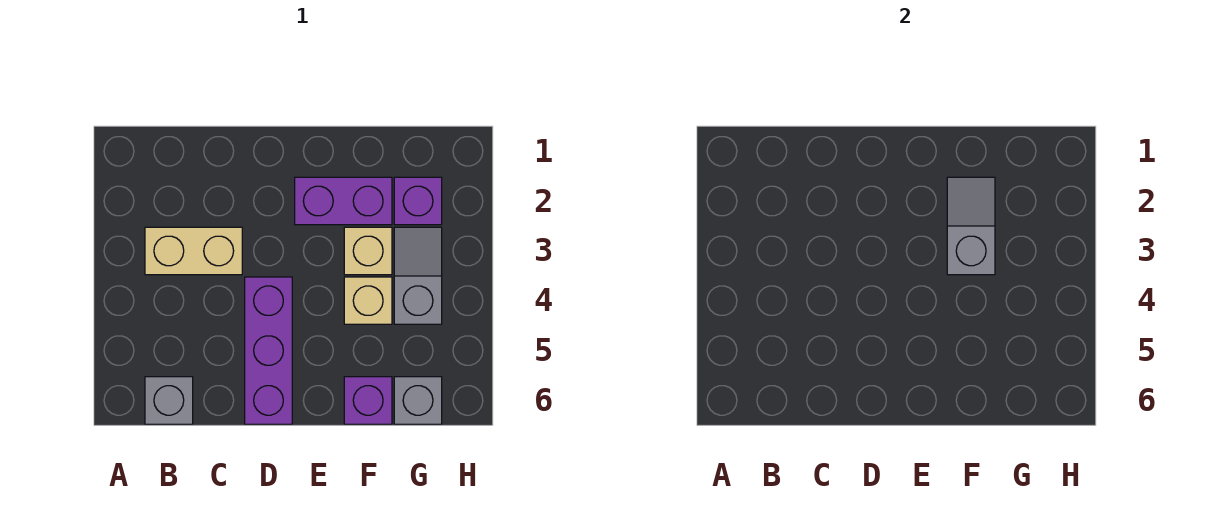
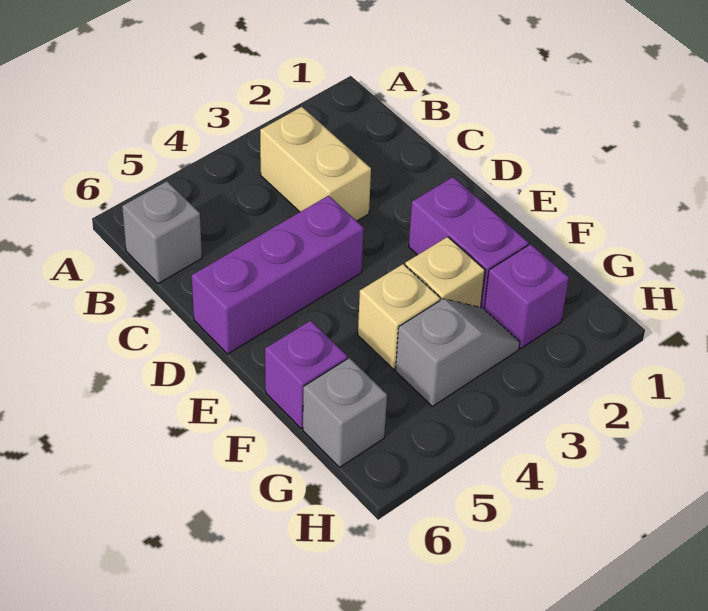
grey slope F2:F3 level 2 top 3 -> none

